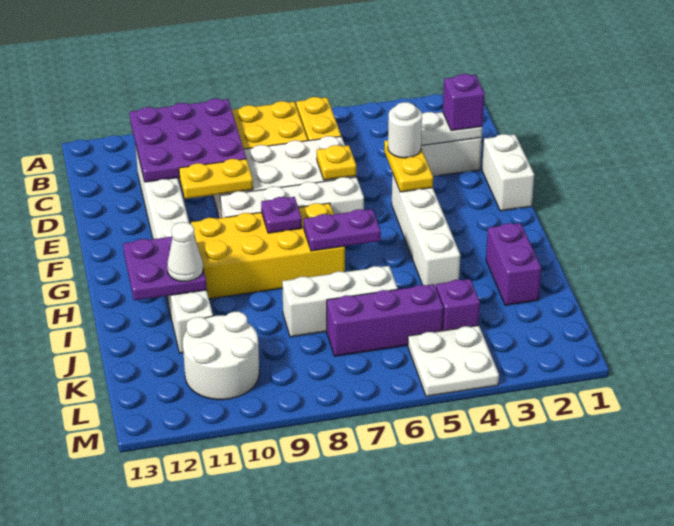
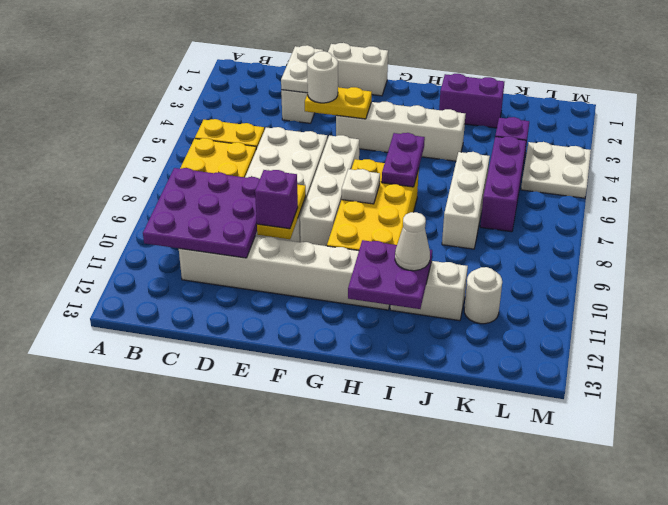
purple brick D2 level 3 -> purple brick E10 level 3
yellow plate E6 level 2 -> none
purple plate G8 level 2 -> white plate G8 level 2
white round brick K10:L11 level 1 -> white round brick K11 level 1

